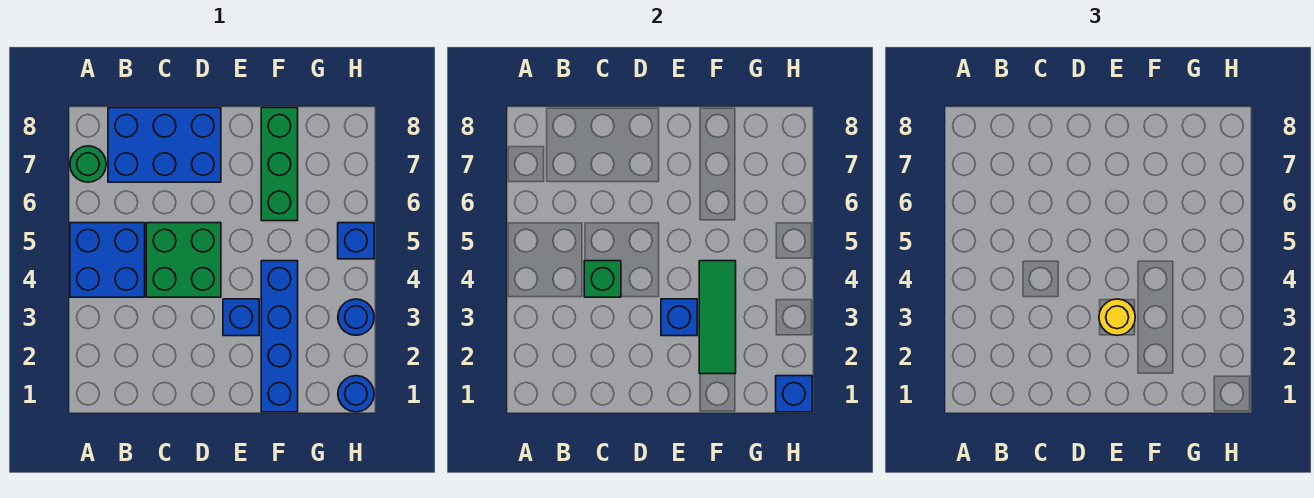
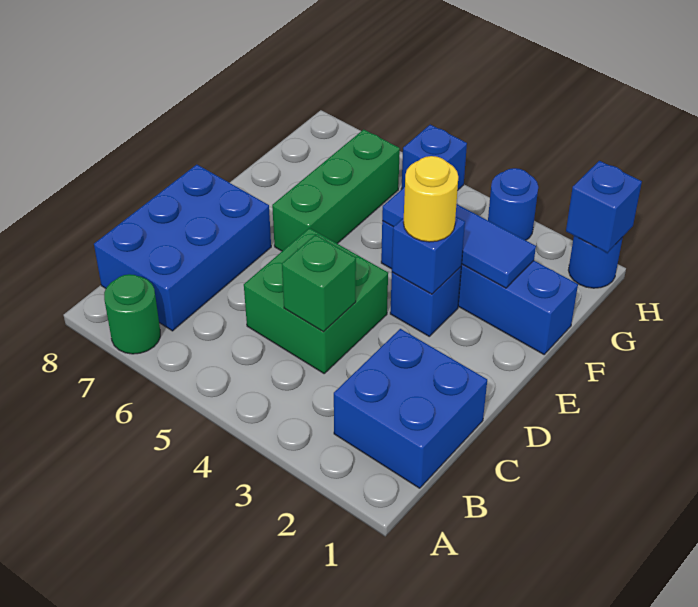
blue brick A4:B5 level 1 -> blue brick B1:C2 level 1
green tile F2:F4 level 2 -> blue tile F2:F4 level 2
green brick F6:F8 level 1 -> green brick E6:G6 level 1

